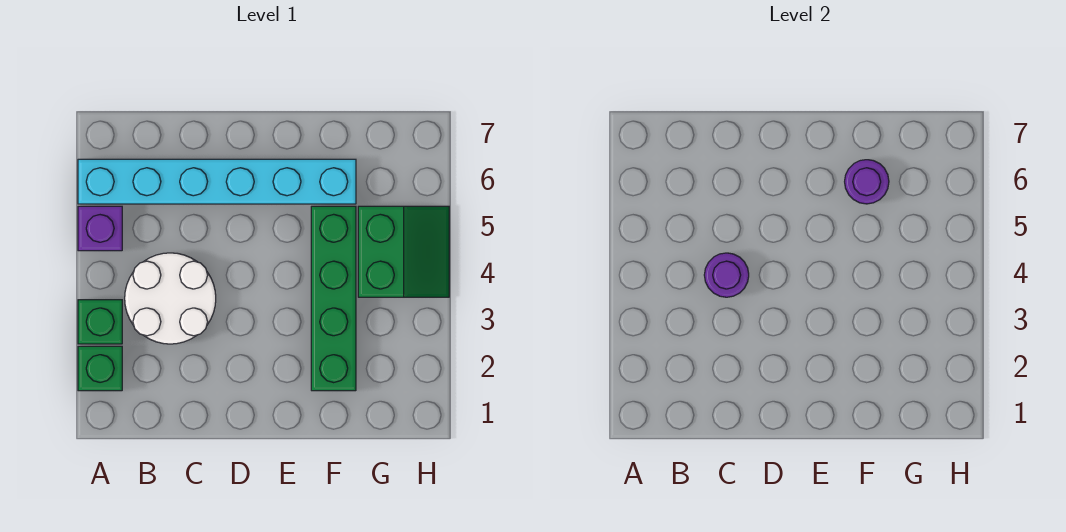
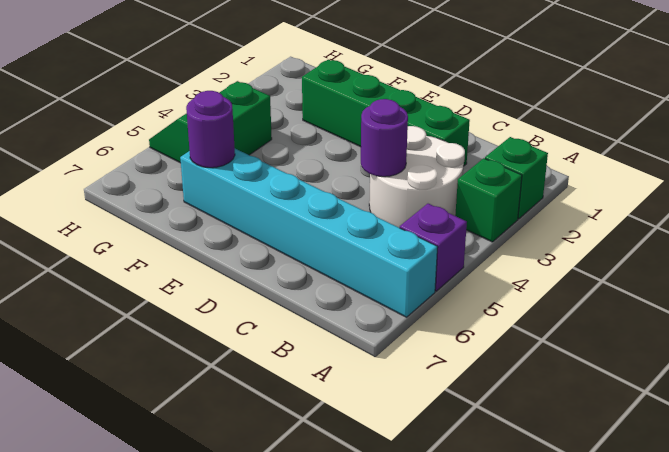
green brick F2:F5 level 1 -> green brick C2:F2 level 1

